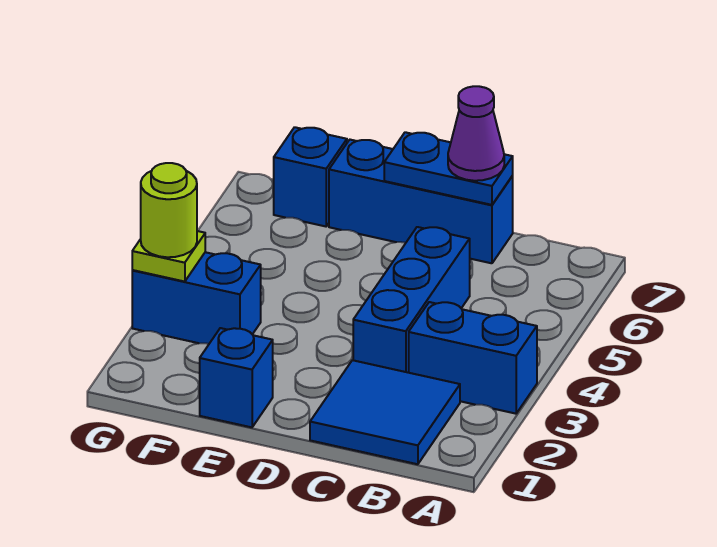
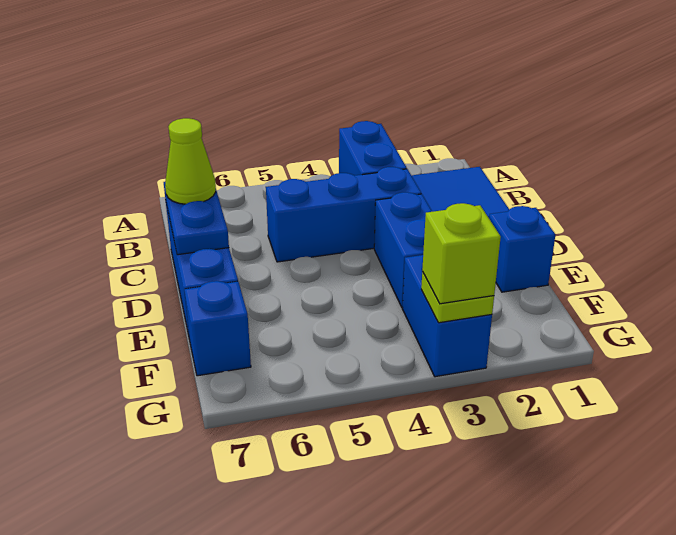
purple cone C7 level 3 -> lime cone C7 level 3
none -> blue brick D3:E3 level 1
lime round brick G3 level 3 -> lime brick G3 level 3

